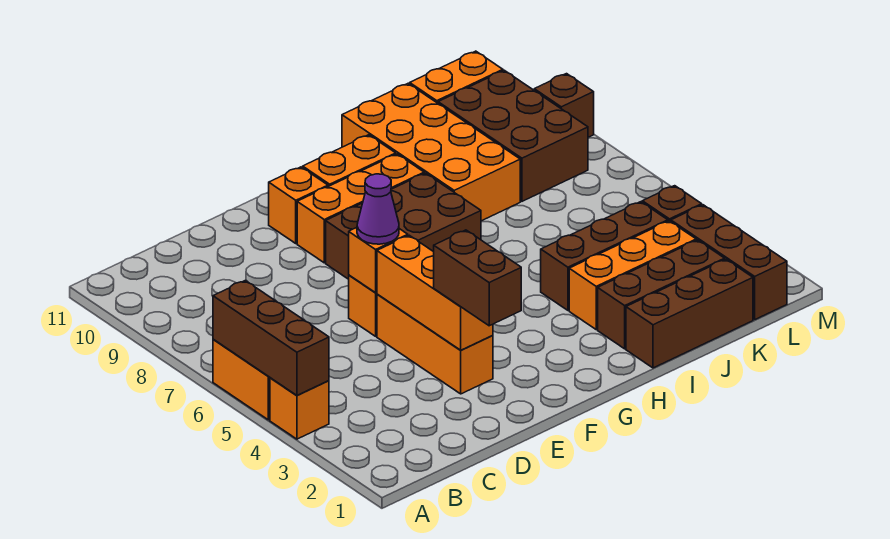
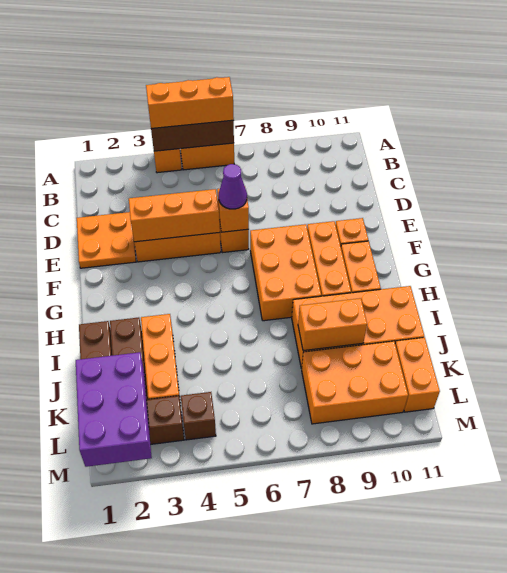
none -> orange brick A4:A6 level 3
none -> orange plate D1:E2 level 1
brown brick E2:E3 level 3 -> none
brown brick F7:H8 level 1 -> orange brick F7:H8 level 1
brown brick I4:K4 level 1 -> none
none -> orange brick J8:J9 level 2
none -> purple brick K1:M2 level 2
brown brick K8:L10 level 1 -> orange brick K8:L10 level 1
brown brick M9 level 1 -> none

